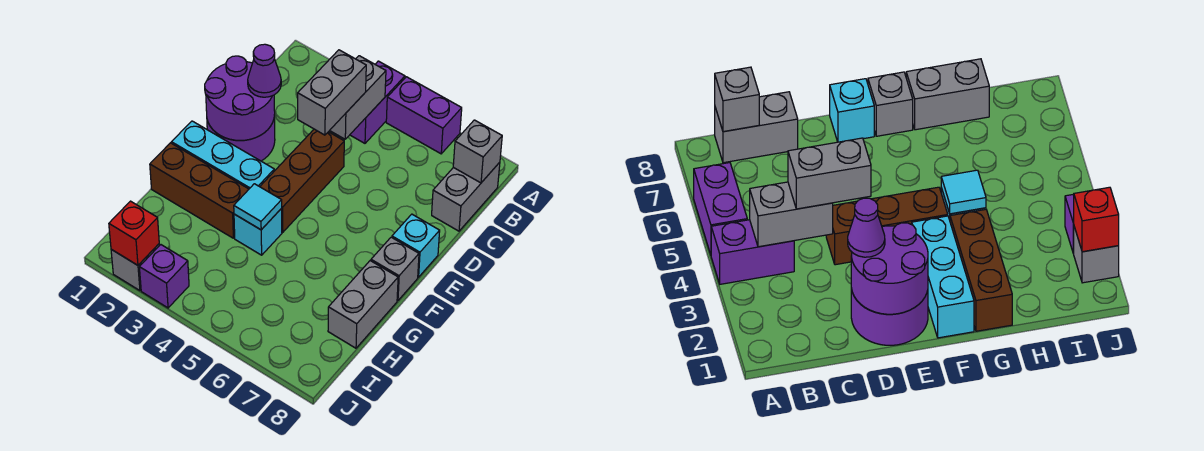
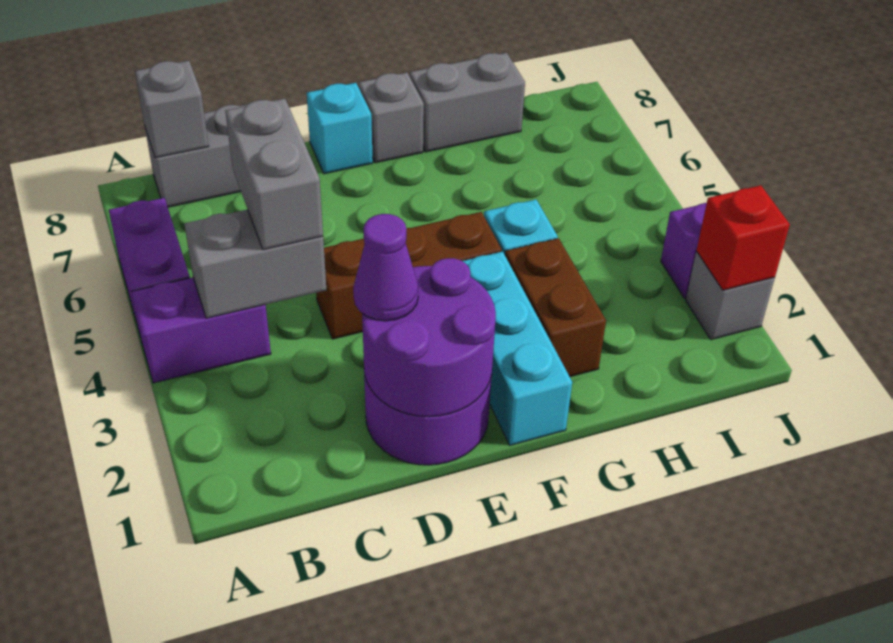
grey brick C4:D4 level 3 -> grey brick C4:C5 level 3
brown brick G1:G3 level 1 -> brown brick G2:G3 level 1
cyan tile G4 level 2 -> none

